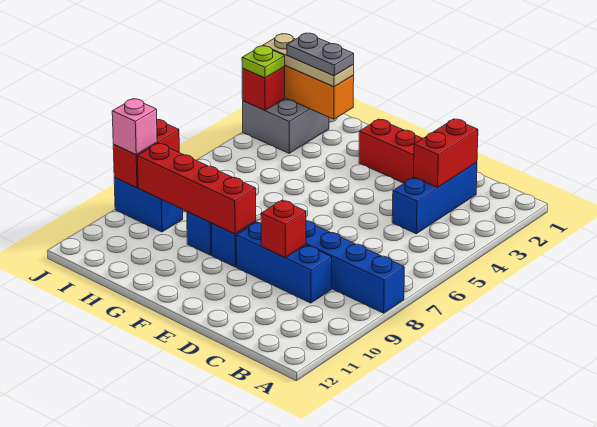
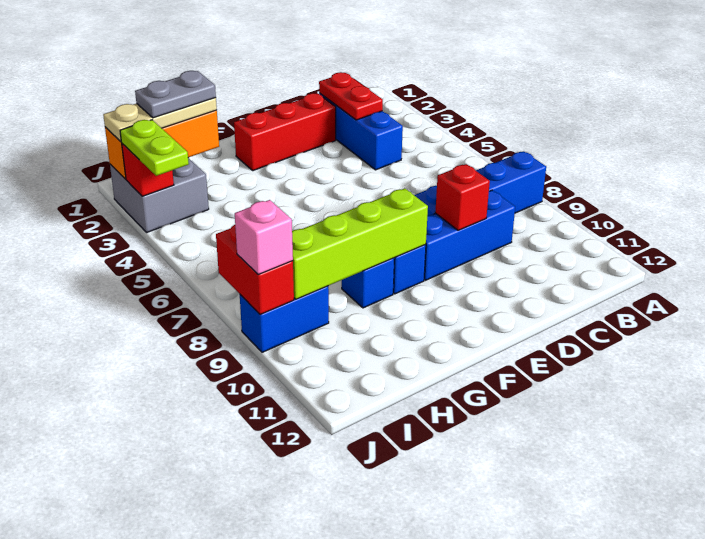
red brick C2:C3 level 2 -> red plate C2:C3 level 2
red brick F9:I9 level 2 -> lime brick F9:I9 level 2
lime plate J3 level 3 -> lime plate J3:J4 level 3

